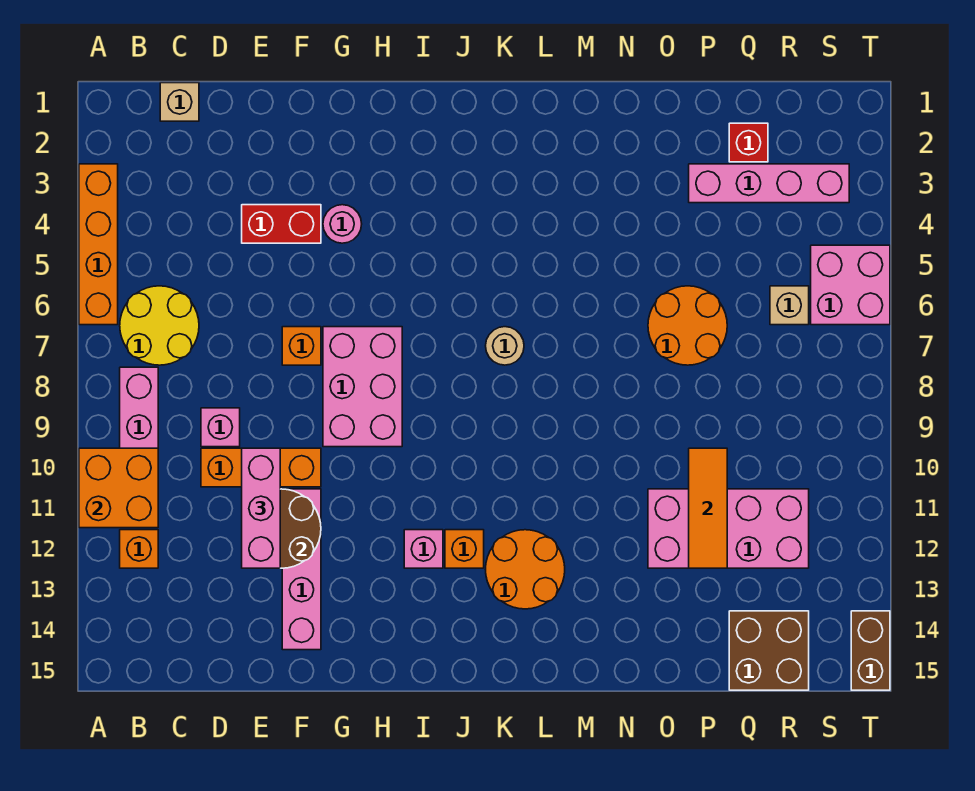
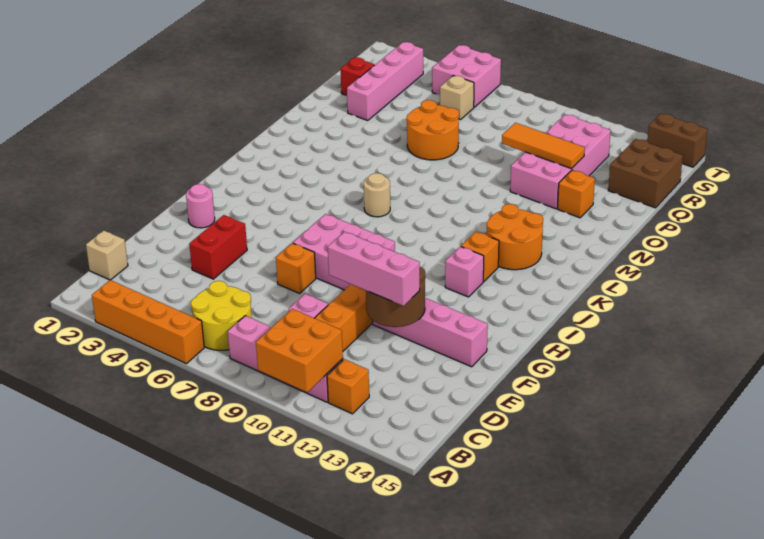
pink round brick G4 level 1 -> pink round brick G2 level 1
none -> orange brick O13 level 1

